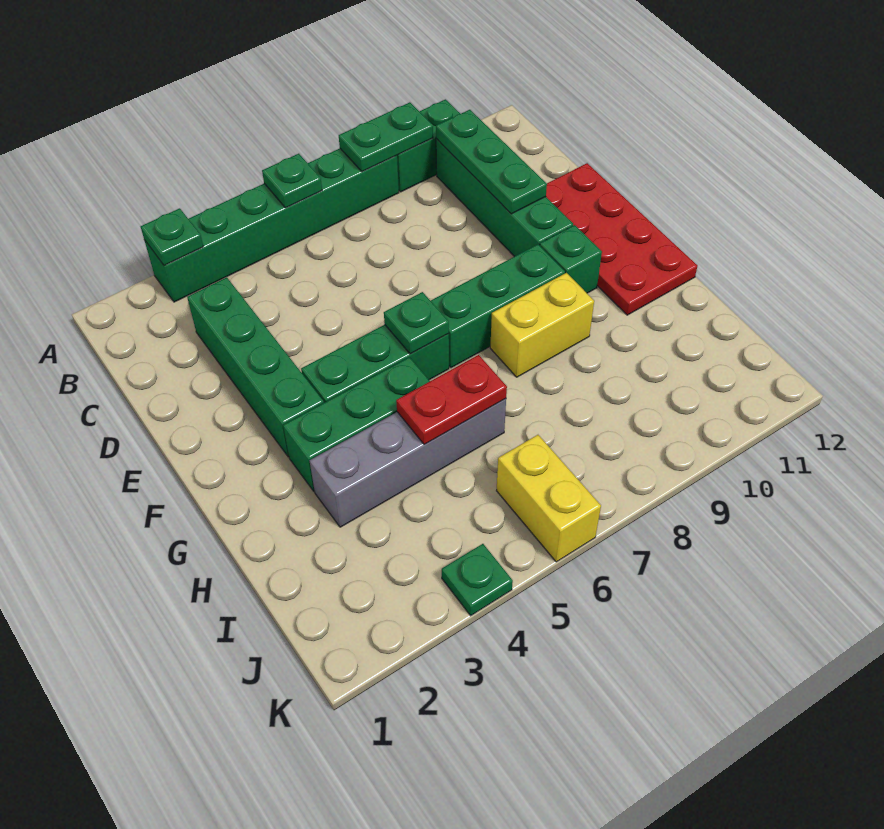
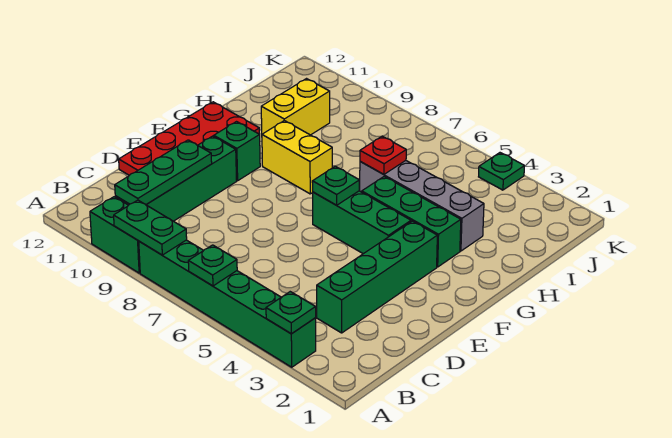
green brick F7:F9 level 1 -> none
red plate H5:H6 level 2 -> red plate H6 level 2
yellow brick J6:K6 level 1 -> yellow brick H10:I10 level 1

